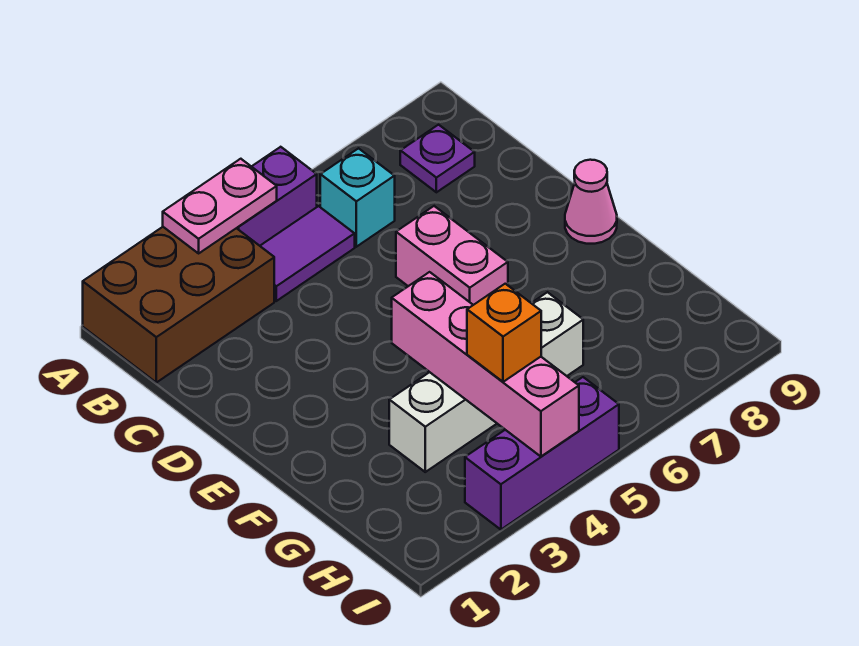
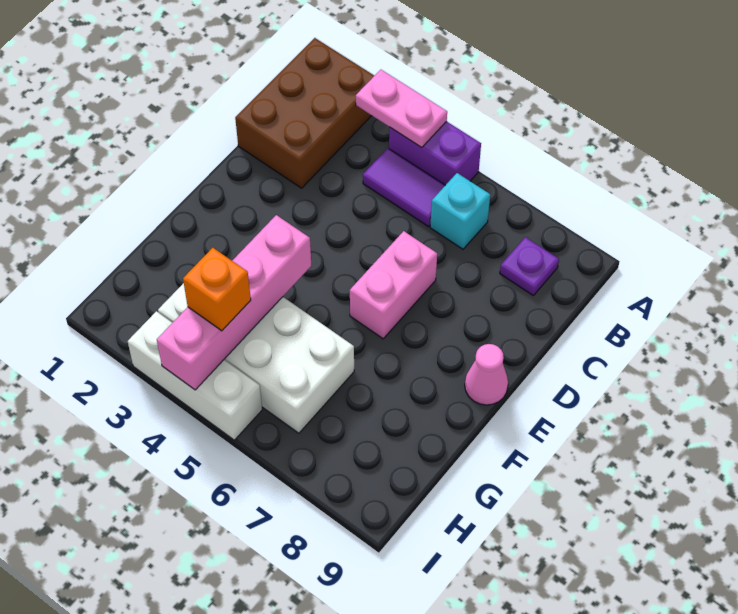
brown brick A1:B3 level 1 -> brown brick A1:C2 level 1
white brick G3:G6 level 1 -> white brick G3:H6 level 1
purple brick I3:I5 level 1 -> white brick I3:I5 level 1

